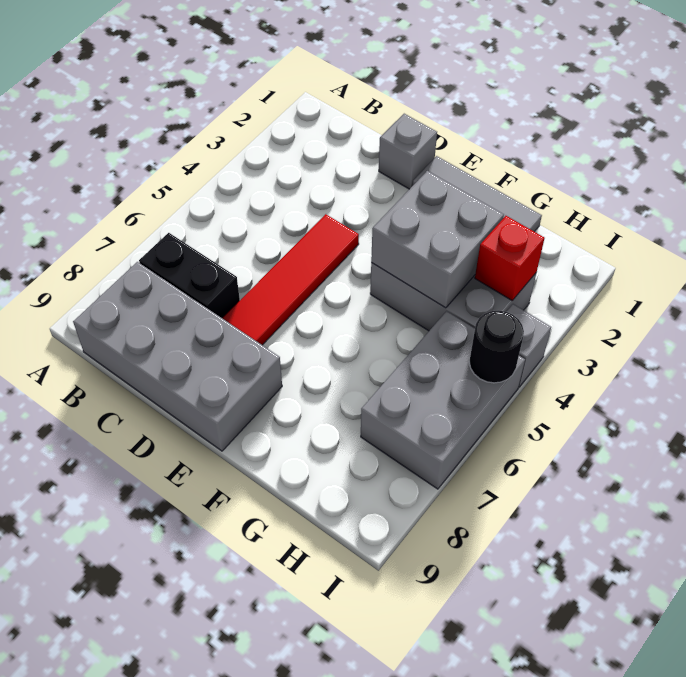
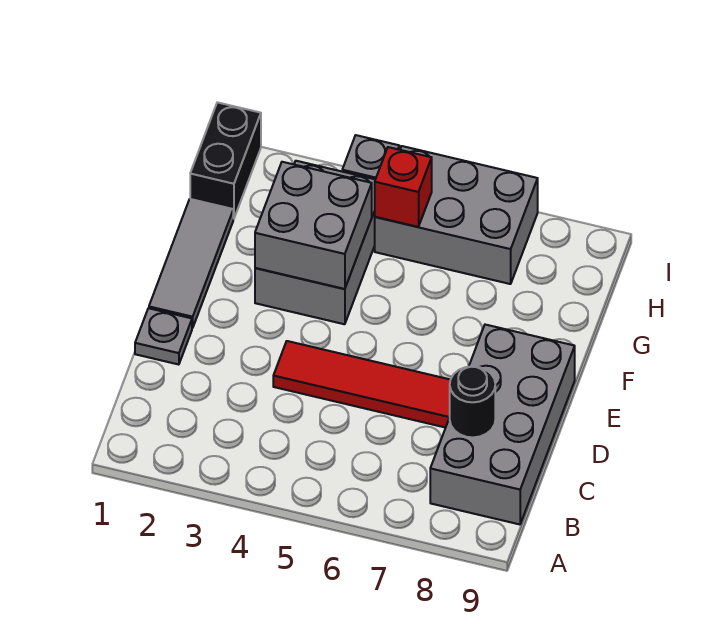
black brick B7:C7 level 1 -> black brick H1:I1 level 1
grey brick D1 level 1 -> grey plate D1 level 1
red brick H3 level 2 -> red brick H5 level 2
black round brick I5 level 2 -> black round brick C8 level 2

